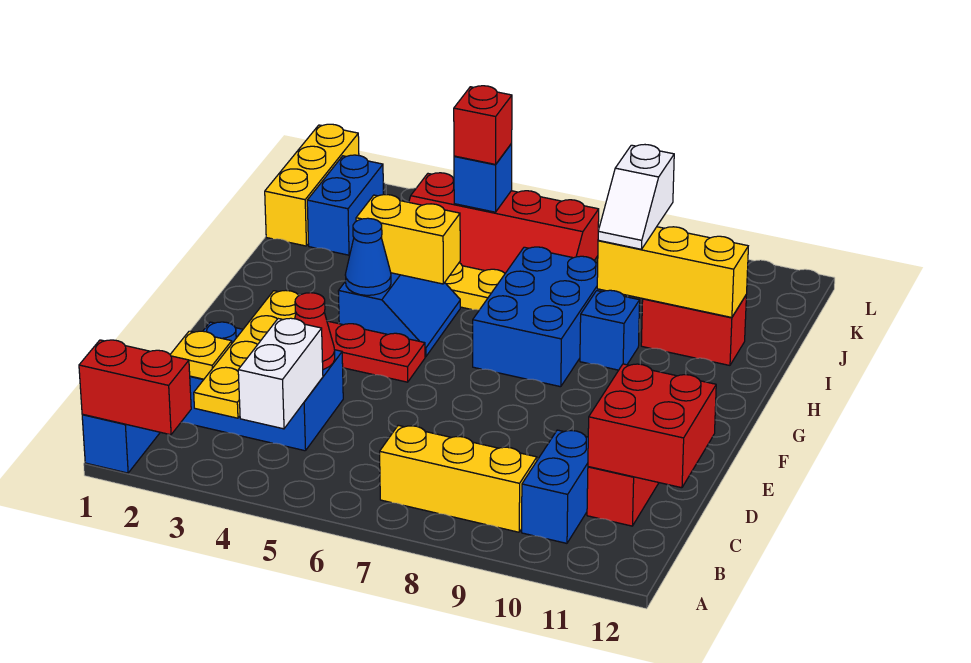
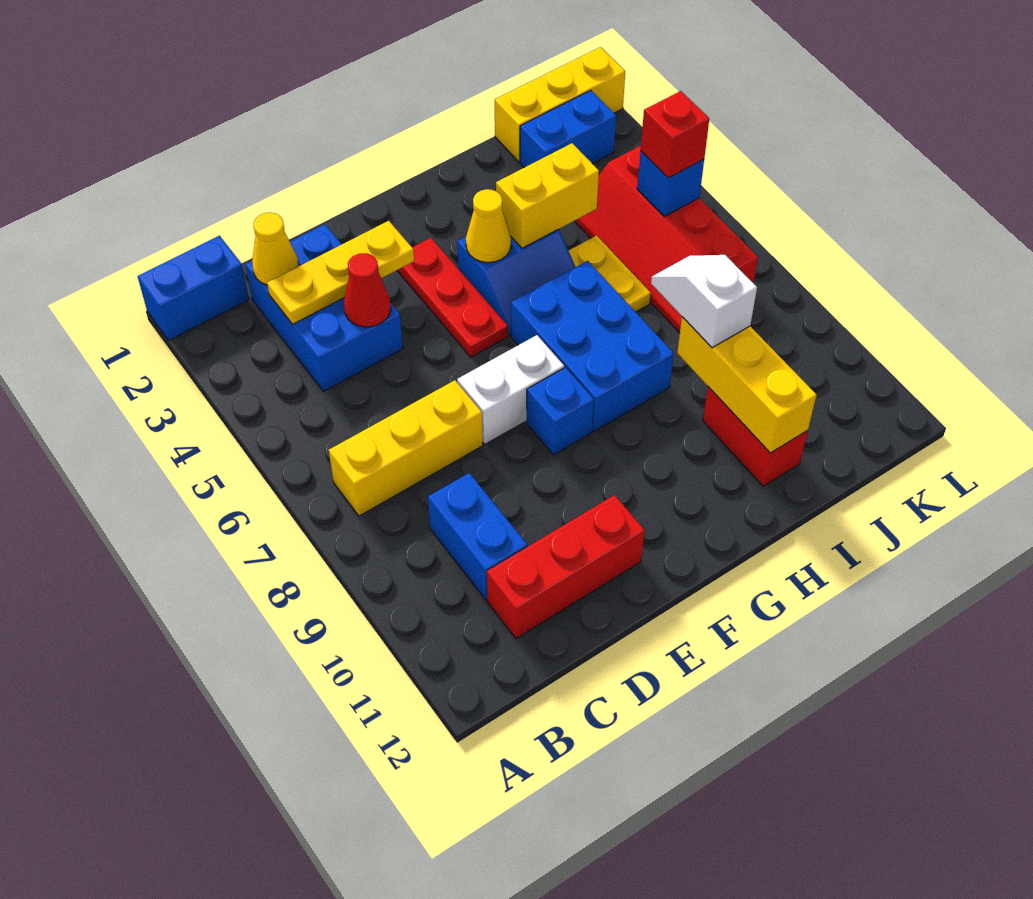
red brick A1:A2 level 2 -> none
yellow plate B3:E3 level 2 -> yellow plate C3:E3 level 2
white brick B4:C4 level 2 -> white brick E7:F7 level 1
yellow brick B7:B9 level 1 -> yellow brick B7:D7 level 1
blue brick B10:C10 level 1 -> blue brick C9:C10 level 1
yellow plate C2 level 2 -> yellow cone C2 level 2
red brick C11:D12 level 2 -> none
blue cone G4 level 2 -> yellow cone G4 level 2
blue brick G7:I8 level 1 -> blue brick G6:H8 level 1
yellow brick H4:H5 level 2 -> yellow brick H4:I4 level 2
blue brick H9 level 1 -> blue brick F8 level 1
white slope I9:J9 level 3 top J -> white slope I8:I9 level 3 top 9

